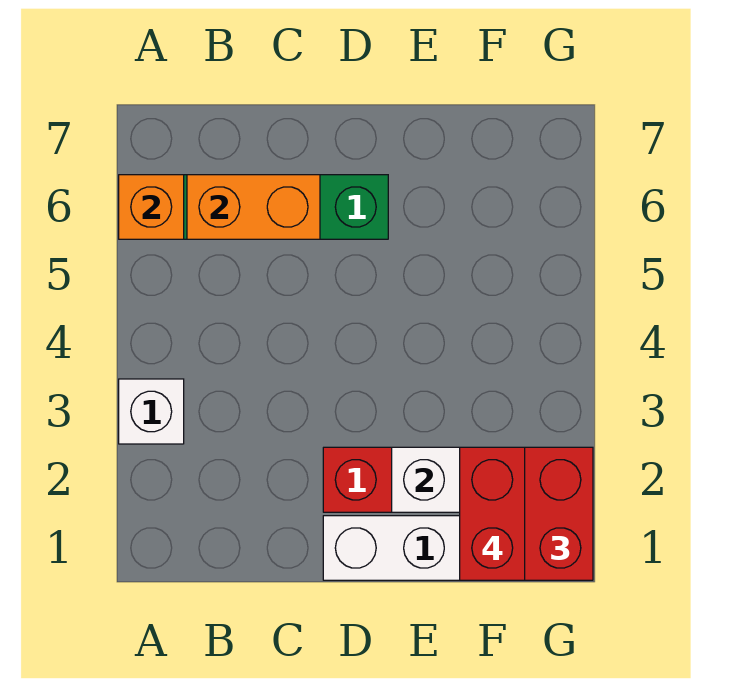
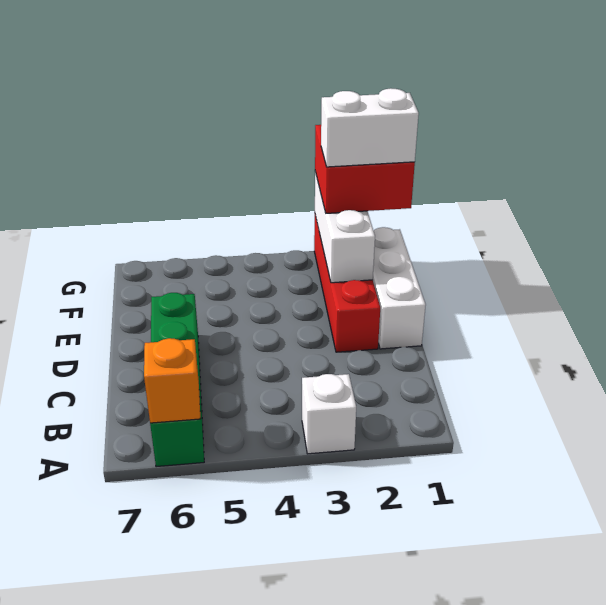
orange brick B6:C6 level 2 -> none
red brick F1:F2 level 4 -> white brick F1:F2 level 4

